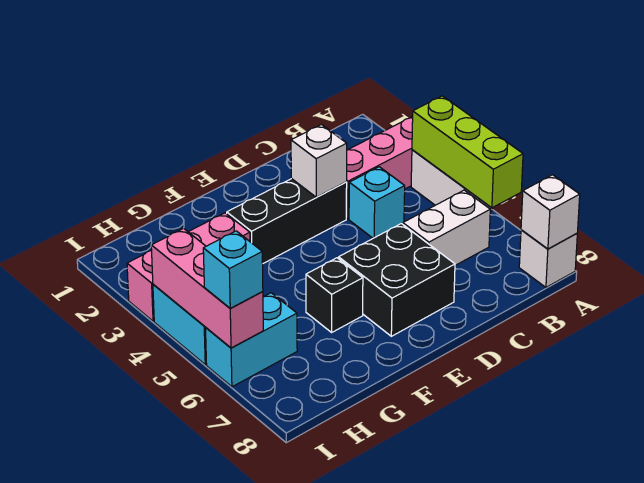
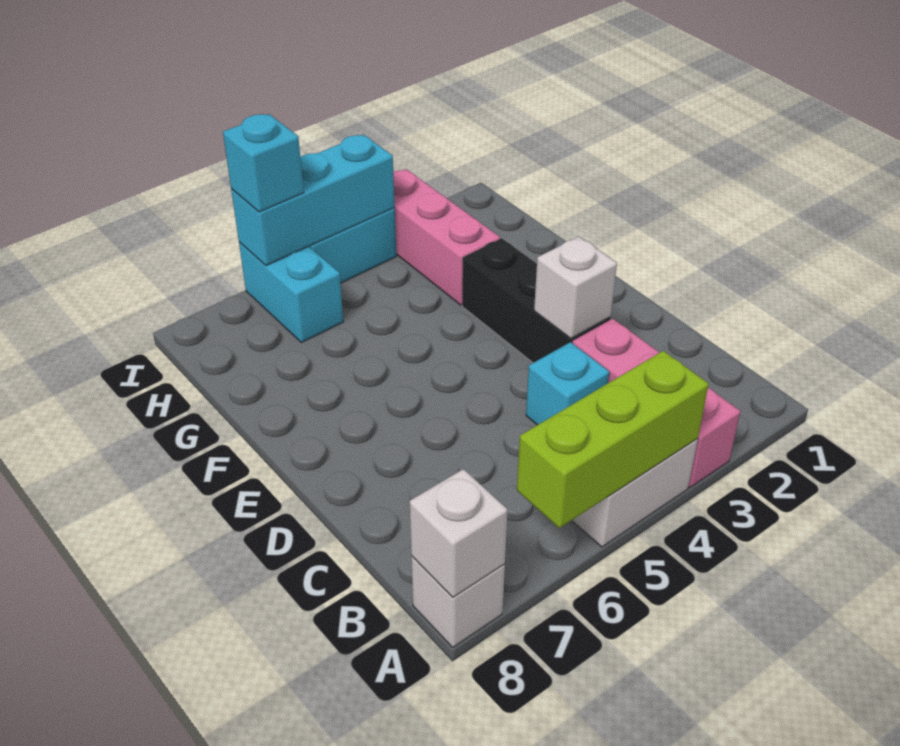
white brick B6:C6 level 1 -> none
black brick D6:E7 level 1 -> none
black brick F6 level 1 -> none
pink brick I4:I6 level 2 -> cyan brick I4:I6 level 2

